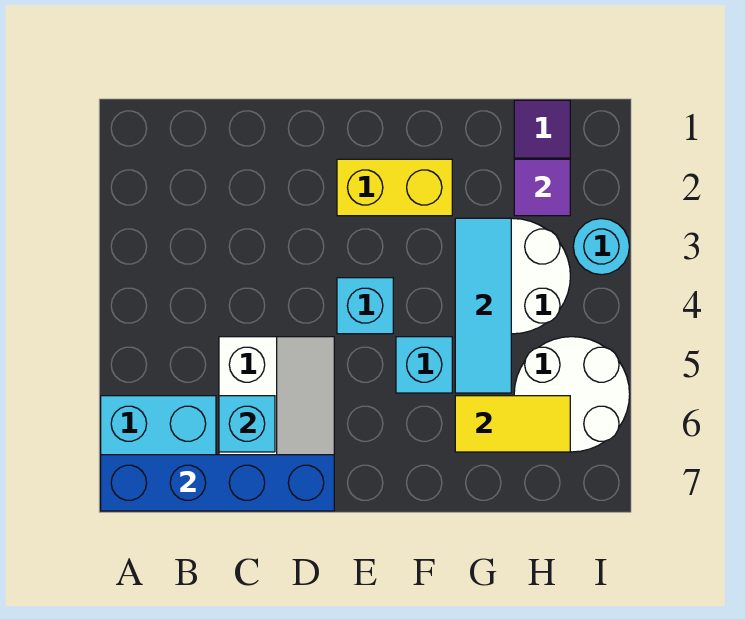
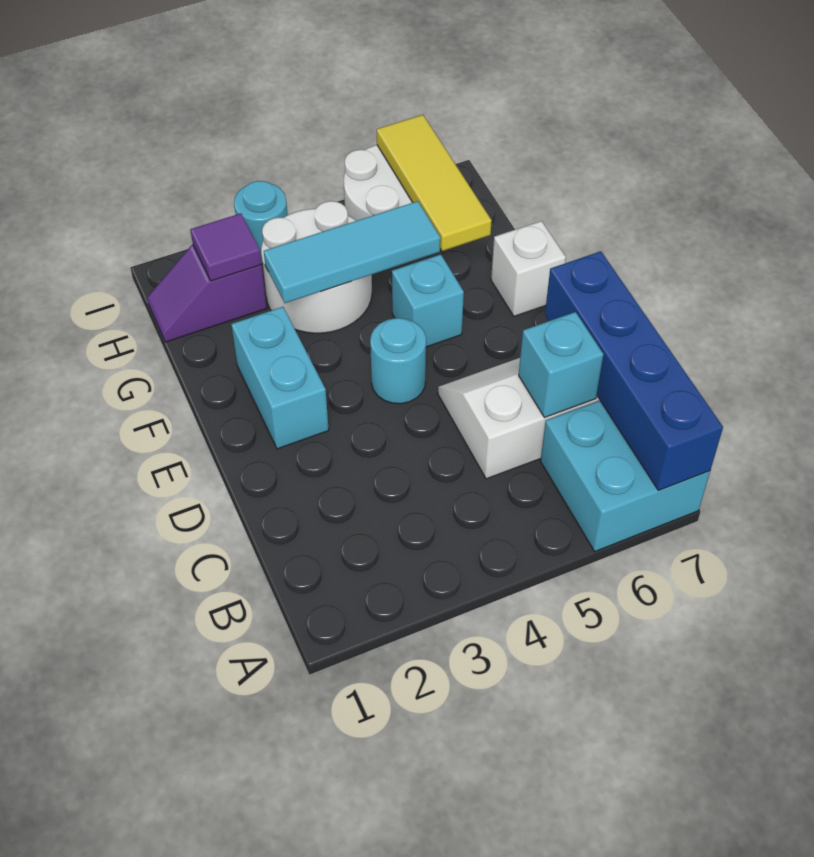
yellow brick E2:F2 level 1 -> cyan brick E2:F2 level 1
cyan brick E4 level 1 -> cyan round brick E4 level 1
none -> white brick F7 level 1
yellow tile G6:H6 level 2 -> yellow tile G6:I6 level 2

